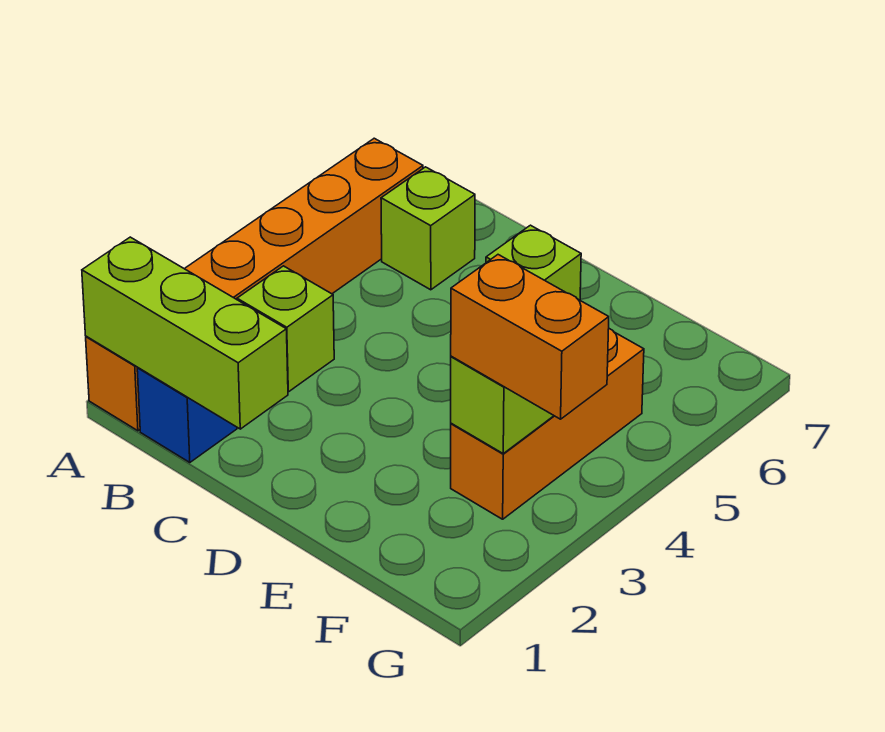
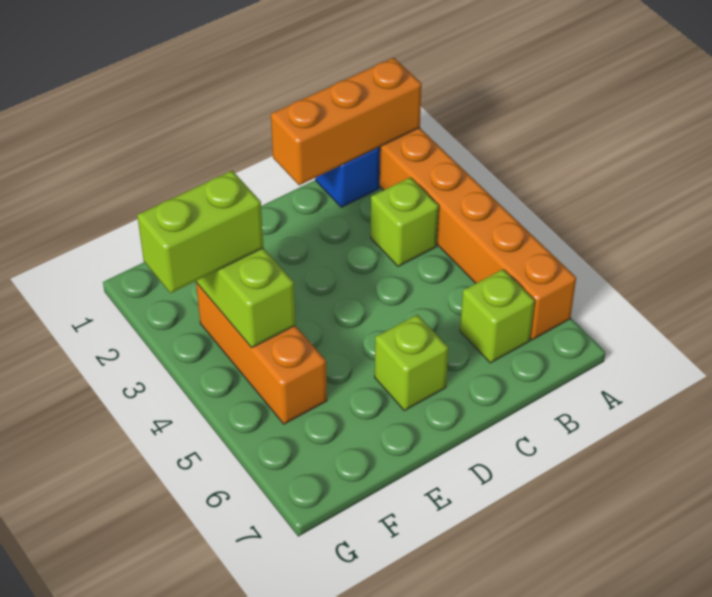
lime brick A1:C1 level 2 -> orange brick A1:C1 level 2
orange brick F3:G3 level 3 -> lime brick F3:G3 level 3

